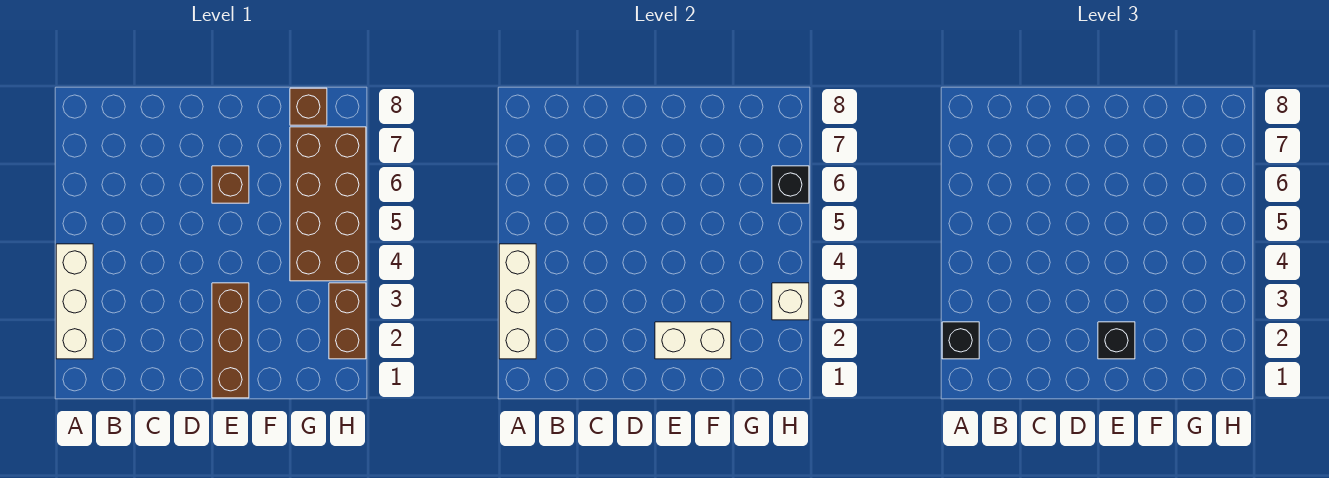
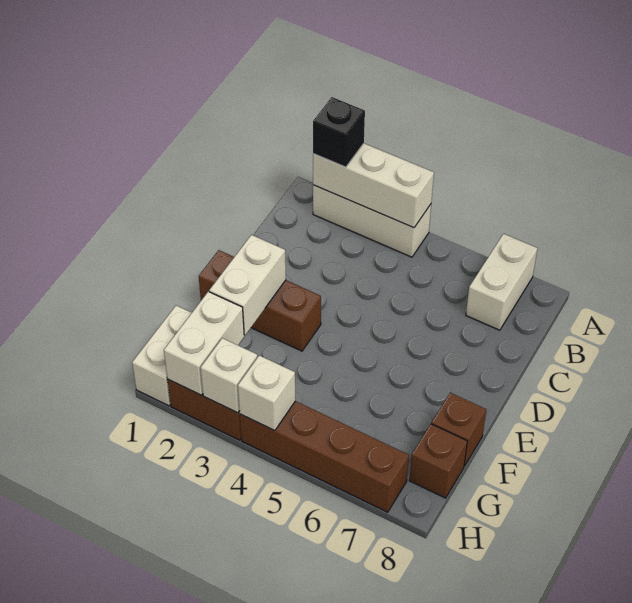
none -> white brick A7:B7 level 1
black brick E2 level 3 -> none
brown brick E6 level 1 -> brown brick F8 level 1
none -> white brick G1:H1 level 1
none -> white brick G2:H2 level 2
brown brick G4:H7 level 1 -> brown brick H4:H7 level 1
none -> white brick H4 level 2
black brick H6 level 2 -> none

